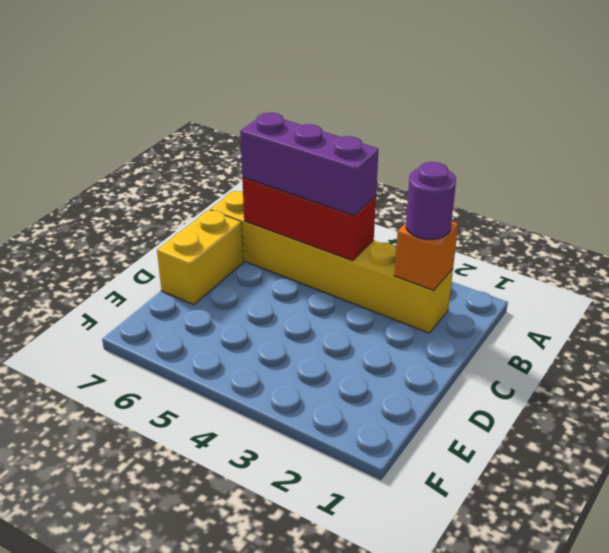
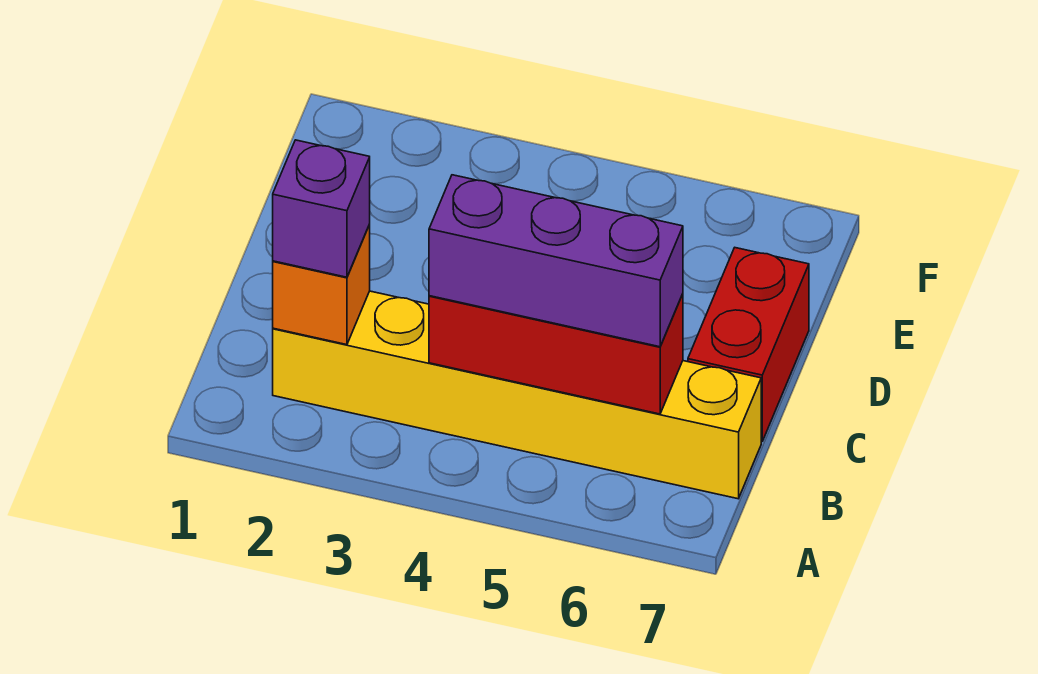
purple round brick B2 level 3 -> purple brick B2 level 3
yellow brick C7:D7 level 1 -> red brick C7:D7 level 1

